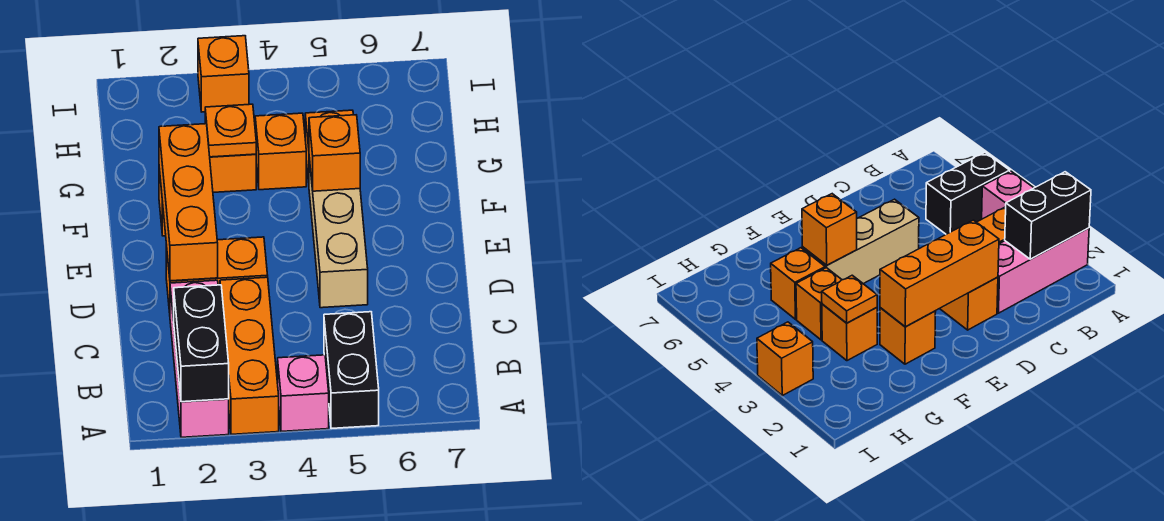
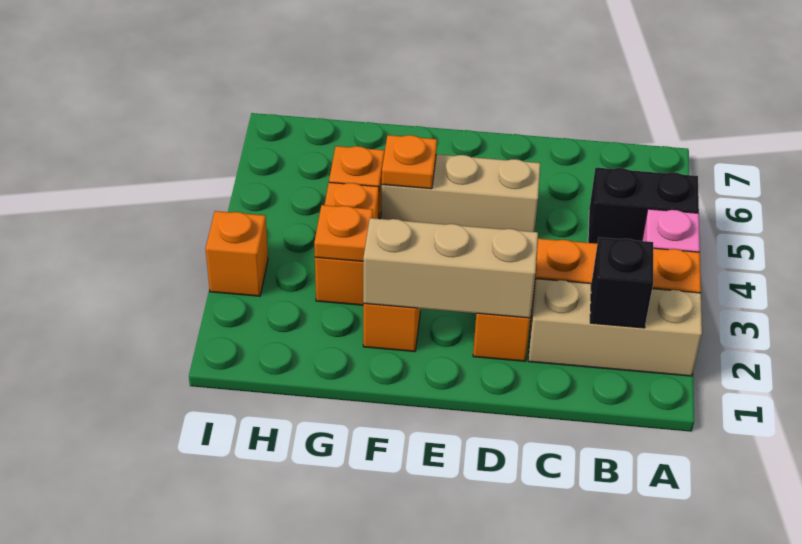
pink brick A2:C2 level 1 -> tan brick A2:C2 level 1
black brick A2:B2 level 2 -> black brick B2 level 2
orange brick D2:F2 level 2 -> tan brick D2:F2 level 2
orange brick F5 level 2 -> orange plate F5 level 2

